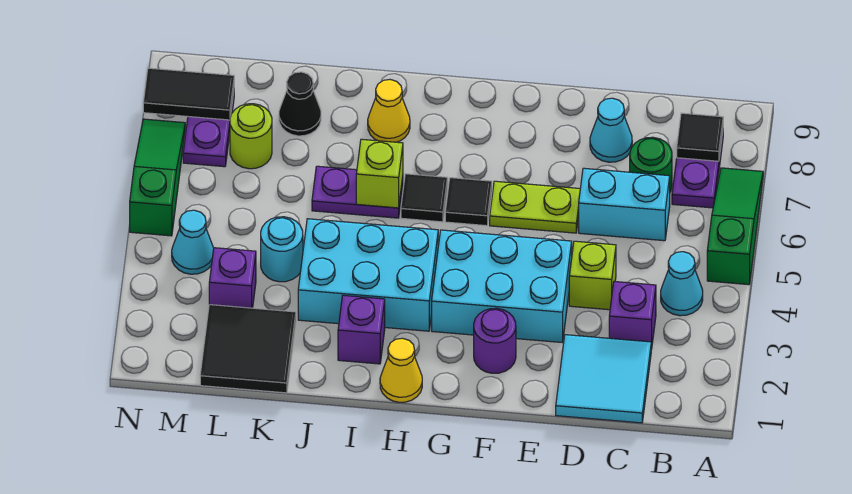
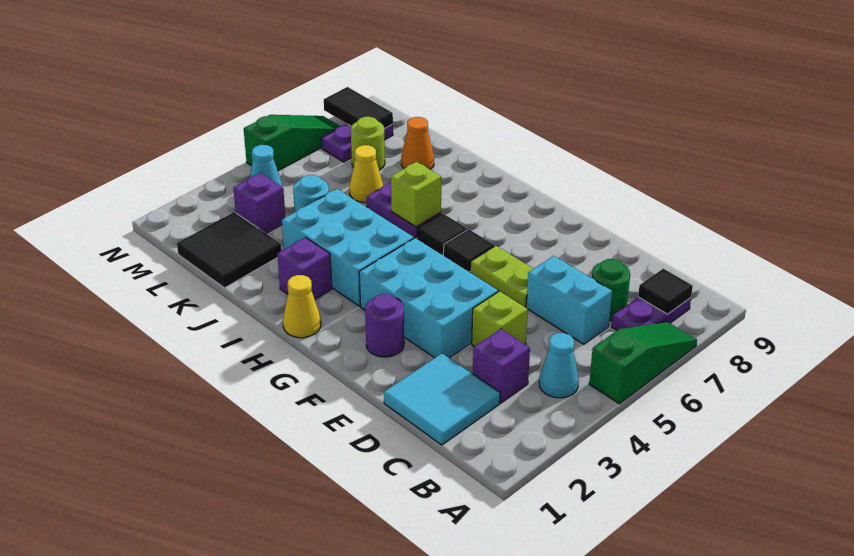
cyan cone D8 level 1 -> none
yellow cone I8 level 1 -> yellow cone K6 level 1
black cone K8 level 1 -> orange cone K8 level 1

